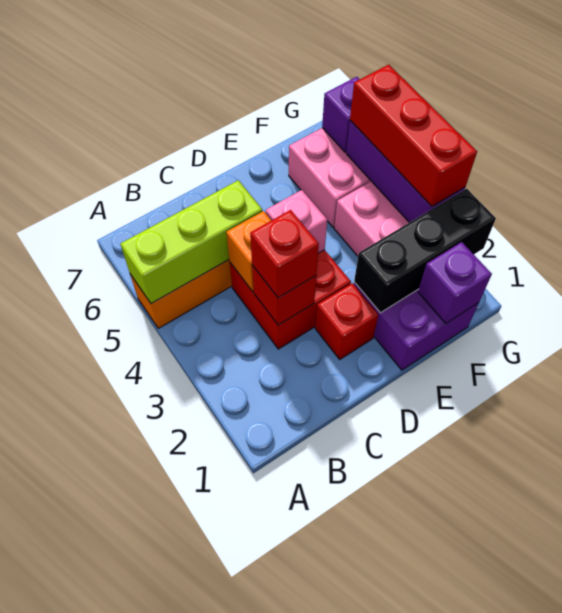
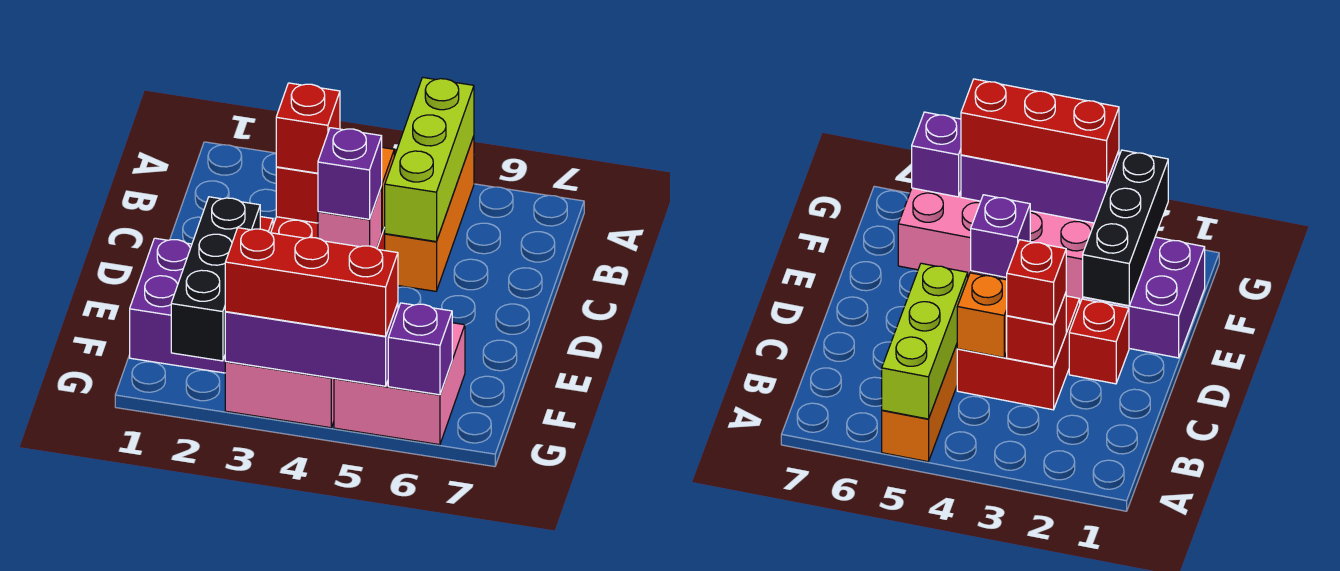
purple brick F1 level 2 -> purple brick D4 level 3

